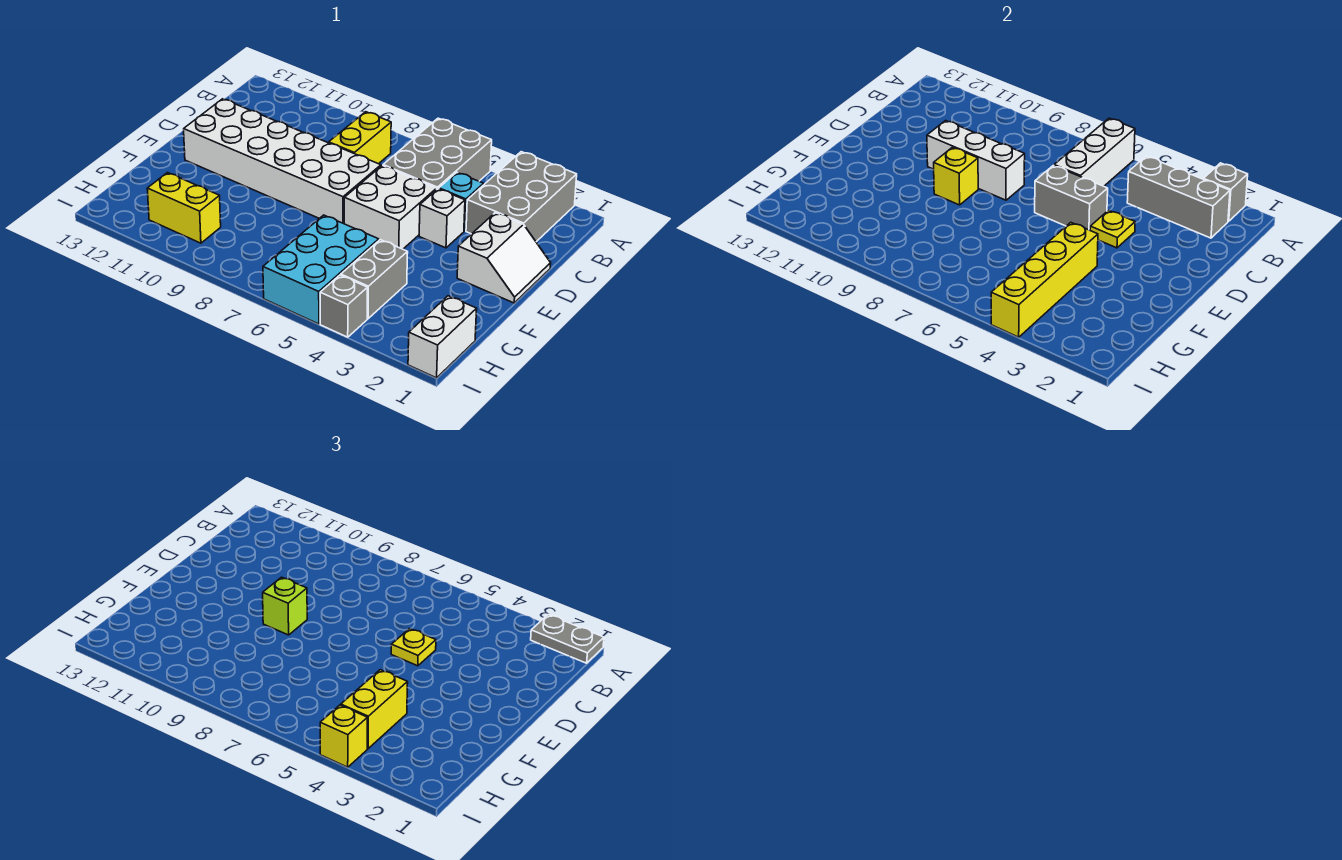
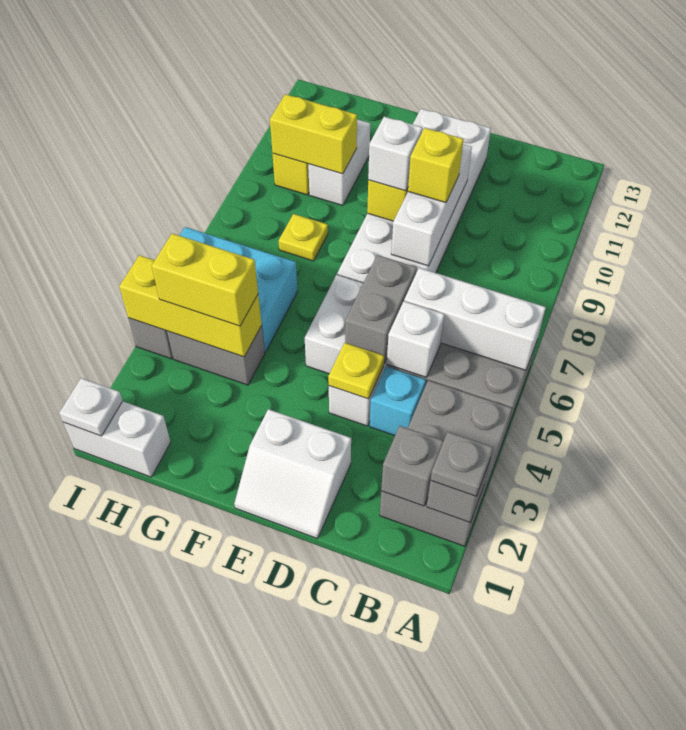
grey plate A1:A2 level 3 -> grey plate A2 level 3
grey brick A2:C3 level 1 -> grey brick A2:B4 level 1
grey brick B2:B4 level 2 -> grey brick B2 level 2
yellow brick B8:C8 level 1 -> yellow brick G10:H10 level 2
none -> white brick C5 level 2
yellow plate D5 level 3 -> yellow plate G8 level 1
lime brick E9 level 3 -> white brick E9 level 3
yellow brick F4:I4 level 2 -> yellow brick G4:I4 level 2
none -> white brick G10:G11 level 1
none -> white plate I1 level 2
yellow brick I4 level 3 -> yellow brick D9 level 3

